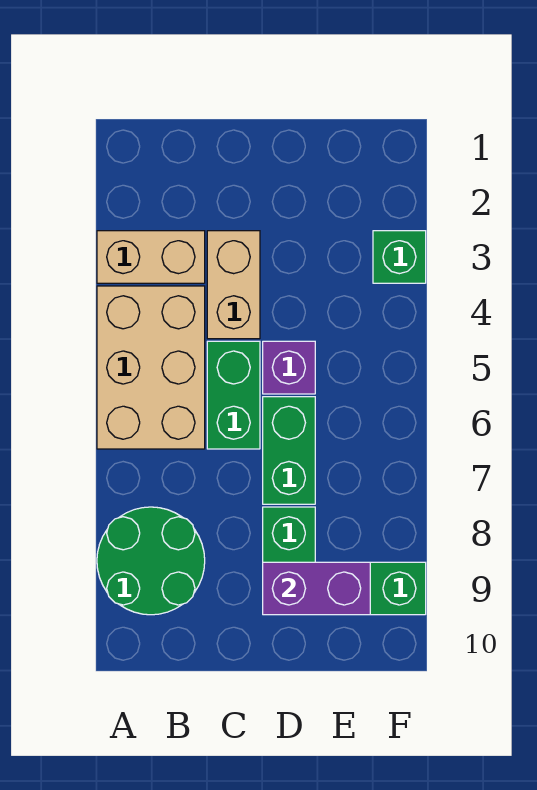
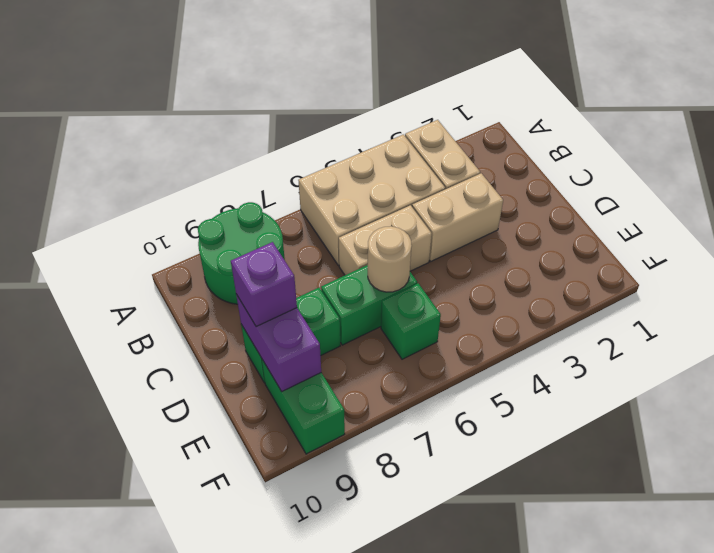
green brick C5:C6 level 1 -> tan brick C5:C6 level 1
purple brick D5 level 1 -> purple brick D9 level 3
none -> tan round brick D6 level 2
green brick F3 level 1 -> green brick E6 level 1

